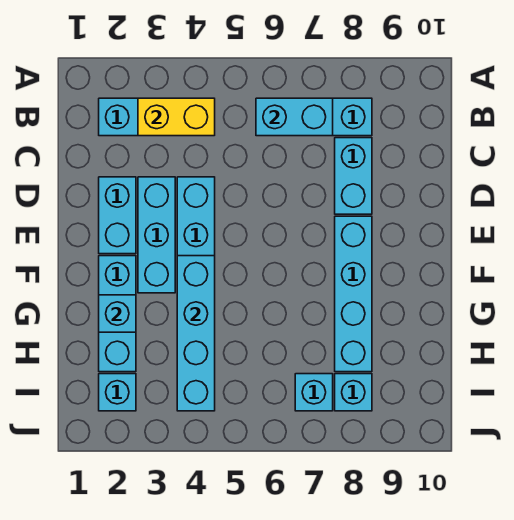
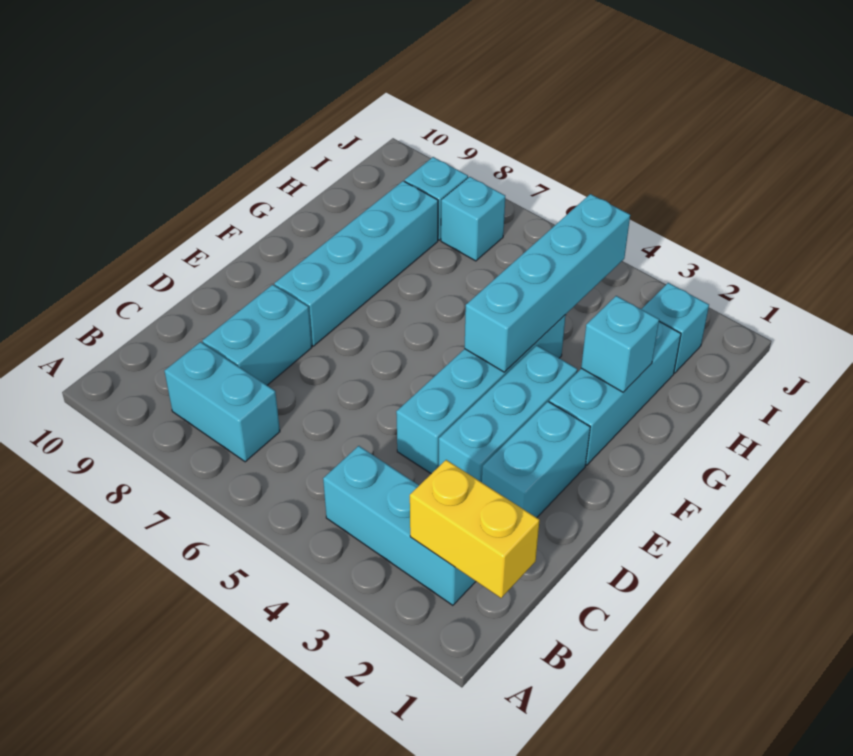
yellow brick B3:B4 level 2 -> yellow brick B1:B2 level 2
cyan brick B6:B7 level 2 -> none

